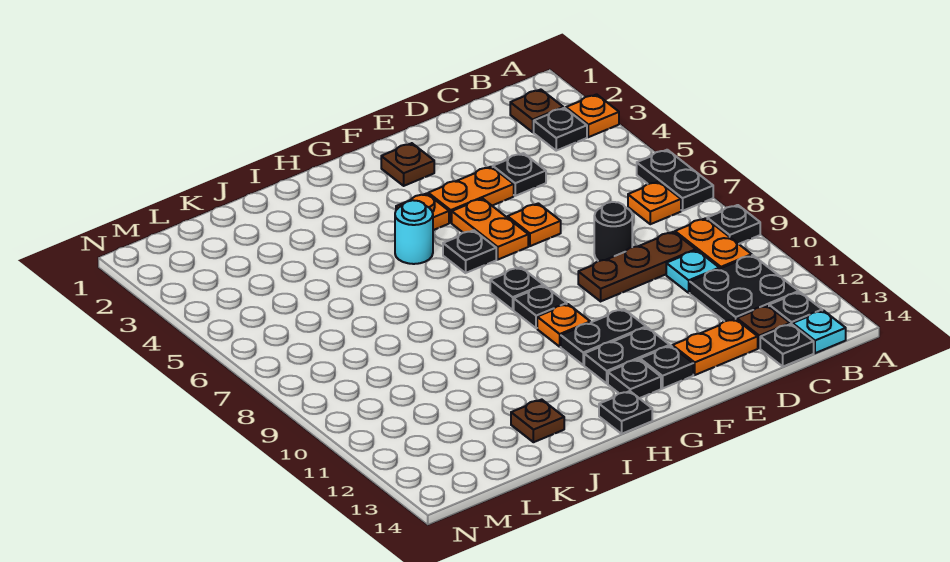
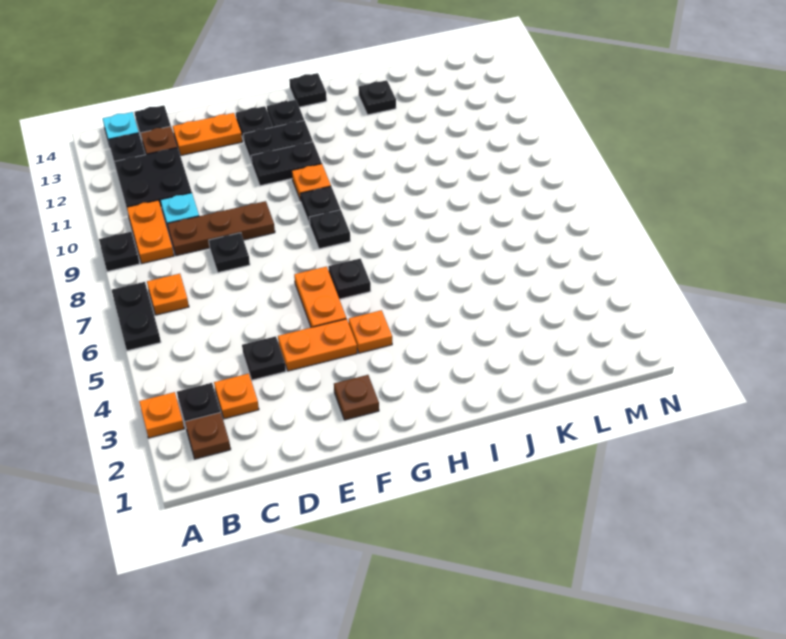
black round brick D8 level 1 -> black plate D8 level 1
orange plate E6 level 1 -> orange plate C3 level 1
cyan round brick H5 level 1 -> none
brown plate J13 level 1 -> black plate J13 level 1

